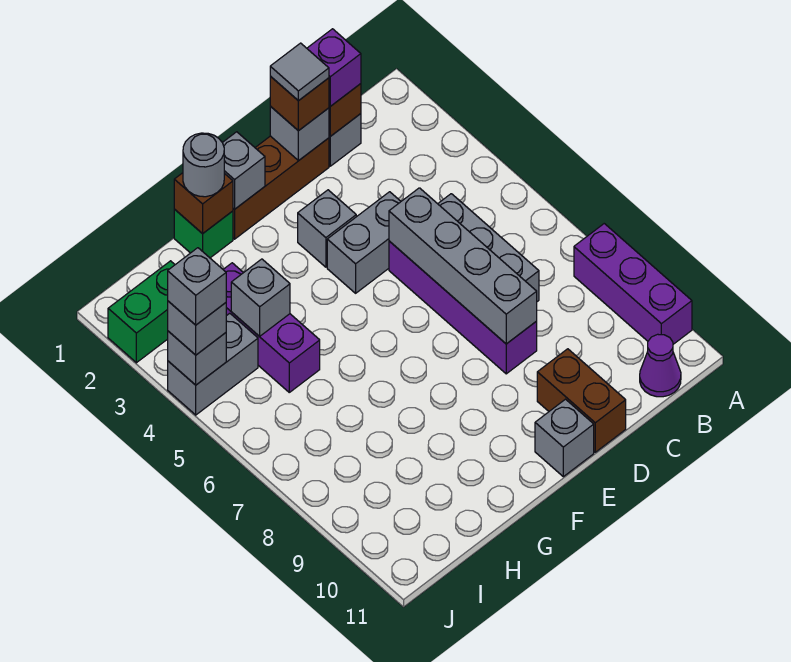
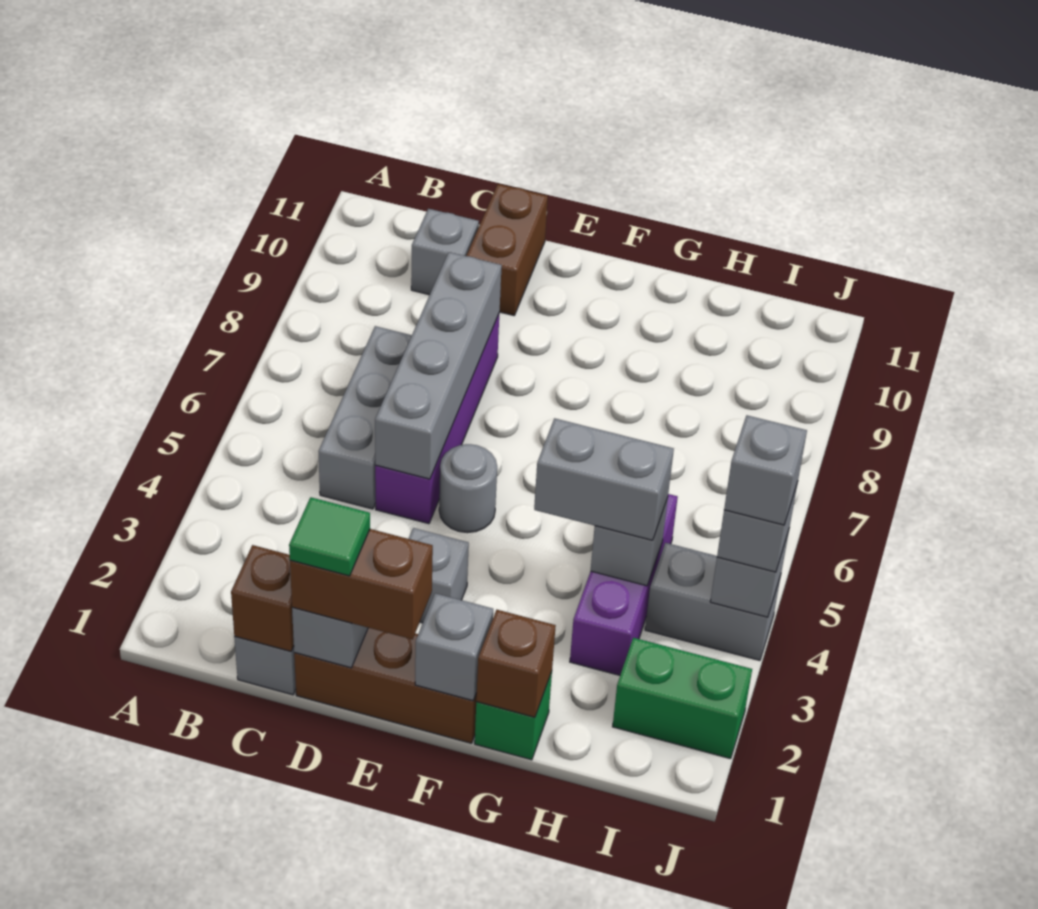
purple brick A8:A10 level 1 -> none
purple cone B11 level 1 -> none
purple brick C1 level 3 -> none
brown brick D1 level 3 -> brown brick D1:E1 level 3
grey tile D1 level 4 -> green tile D1 level 4
grey brick D4:E4 level 1 -> grey brick G4:H4 level 3
grey brick E11 level 1 -> grey brick C10 level 1
grey round brick G1 level 3 -> grey round brick E5 level 1

